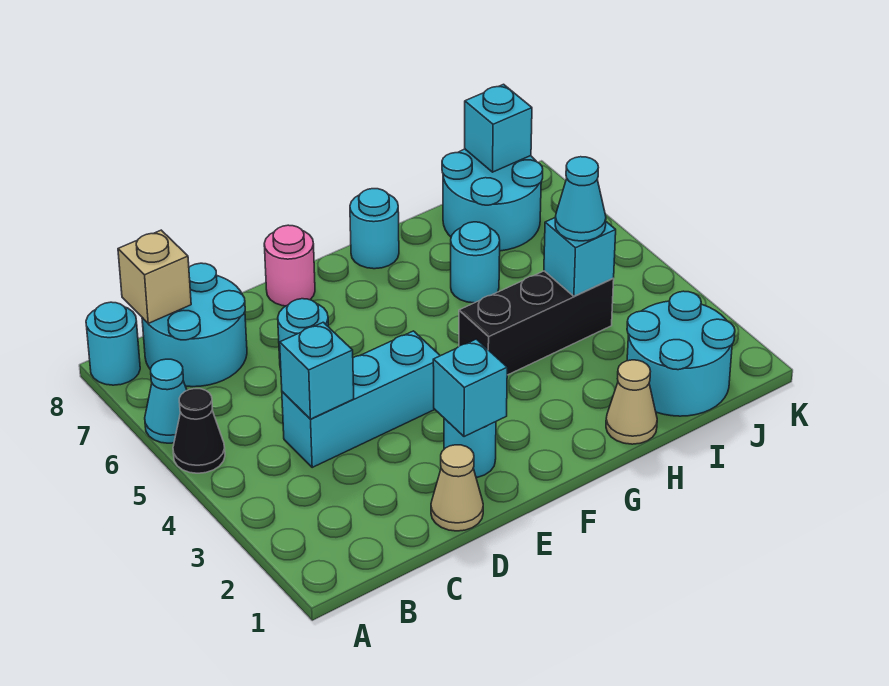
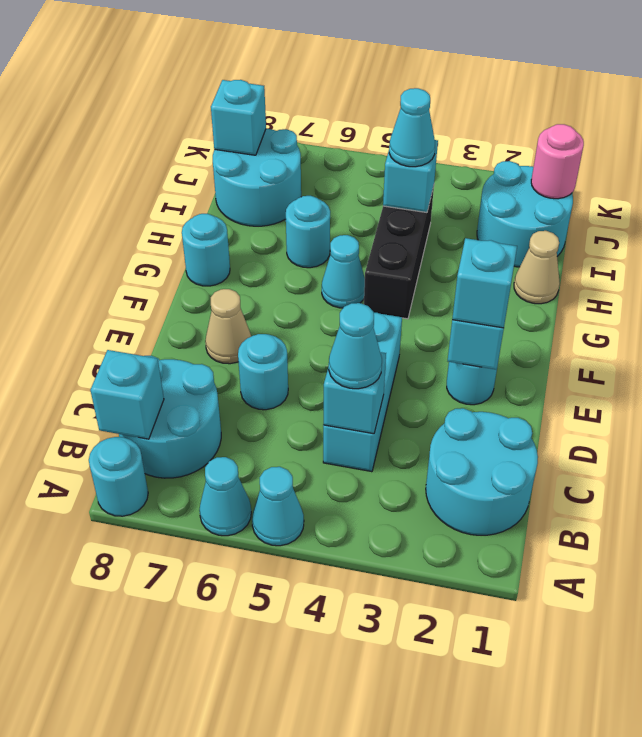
black cone A5 level 1 -> cyan cone A5 level 1
none -> cyan round brick B1:C2 level 1
tan brick B8 level 2 -> cyan brick B8 level 2
none -> cyan cone C4 level 3
tan cone D1 level 1 -> tan cone E7 level 1
none -> cyan brick E2 level 3
pink round brick E8 level 1 -> pink round brick J1 level 2
none -> cyan cone G5 level 1

